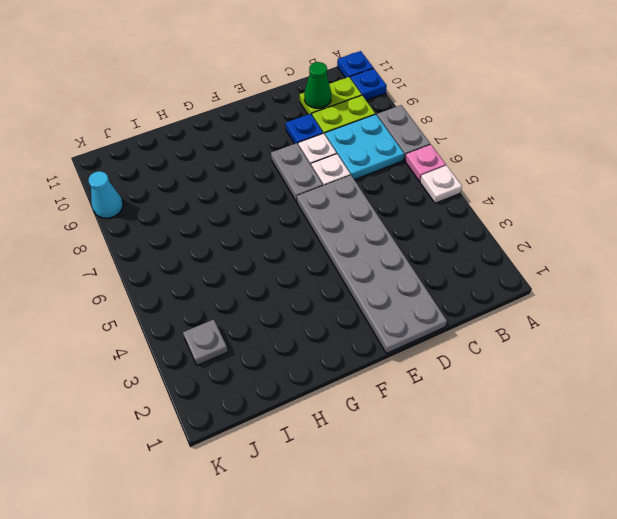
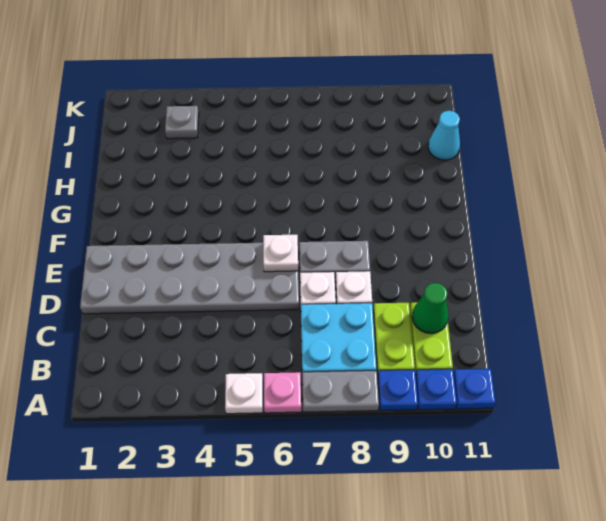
blue plate D9 level 1 -> blue plate A9 level 1
none -> white plate E6 level 2
cyan cone K9 level 1 -> cyan cone I11 level 1

